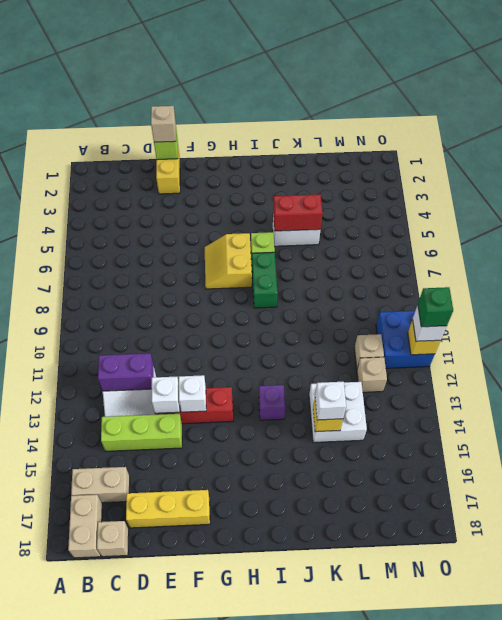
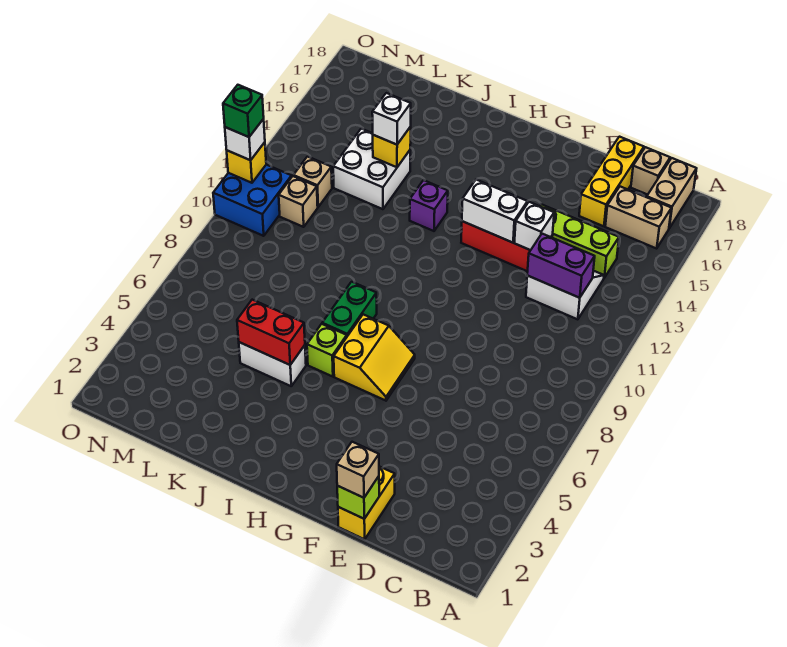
yellow brick D17:F17 level 1 -> yellow brick D16:D18 level 1
white brick F13 level 2 -> white brick F13:G13 level 2

